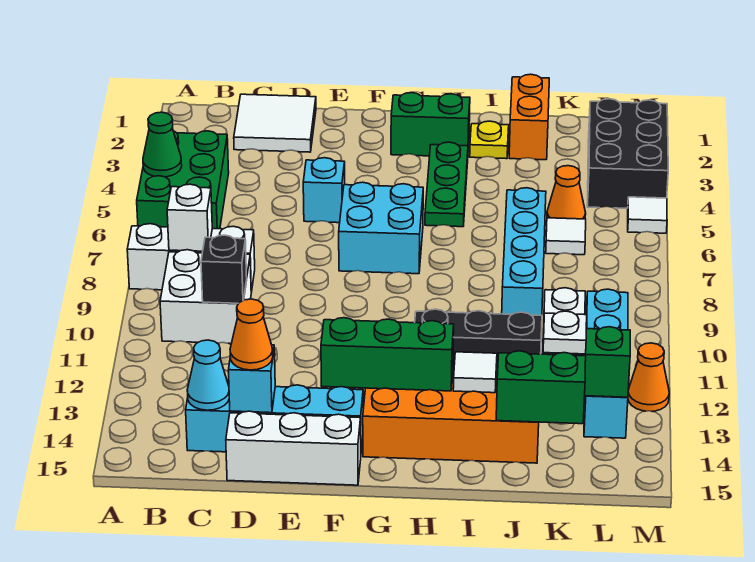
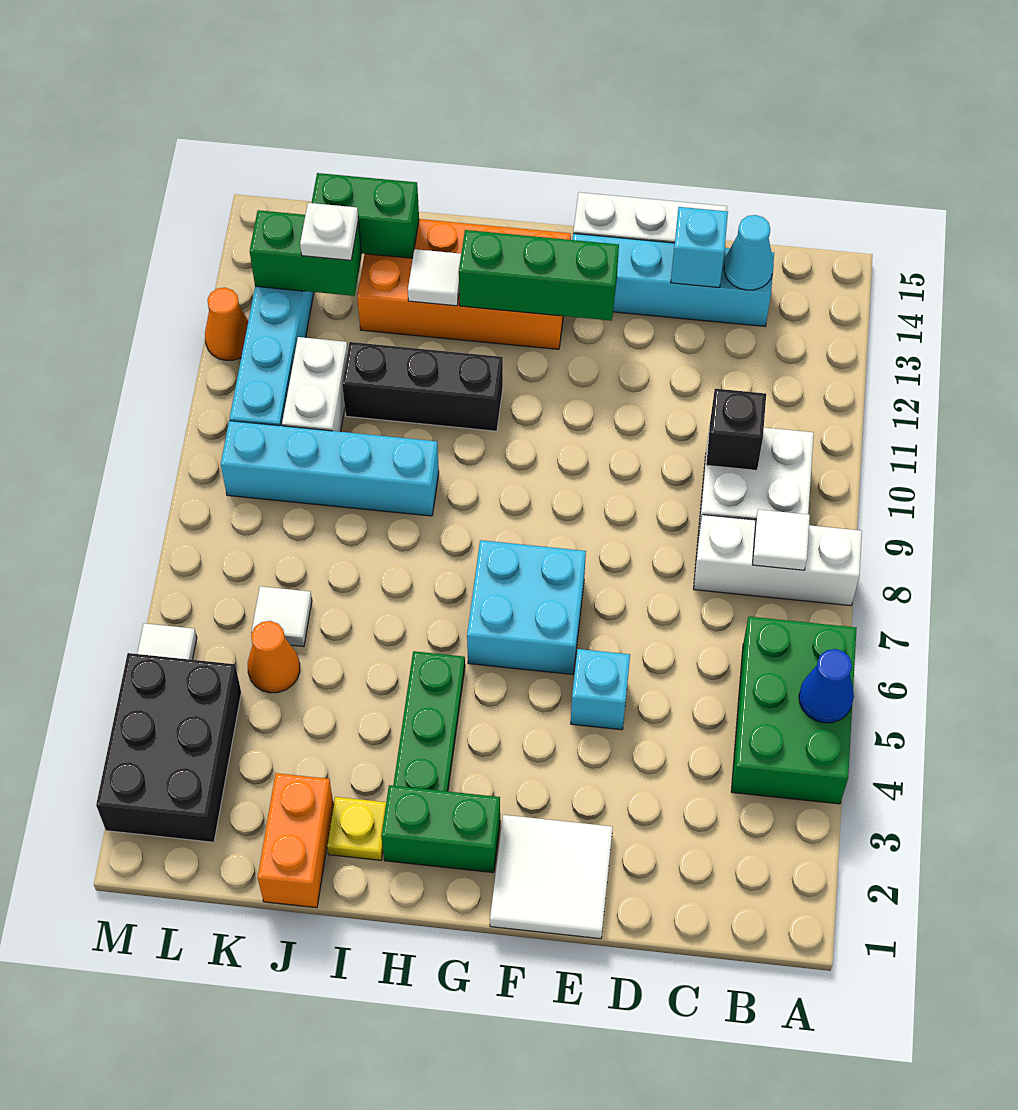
green cone A5 level 2 -> blue cone A5 level 2
white brick B8 level 2 -> white tile B8 level 2
white tile C1:D2 level 1 -> white tile E1:F2 level 1
orange cone D14 level 3 -> none
cyan brick J6:J9 level 1 -> cyan brick I9:L9 level 1

